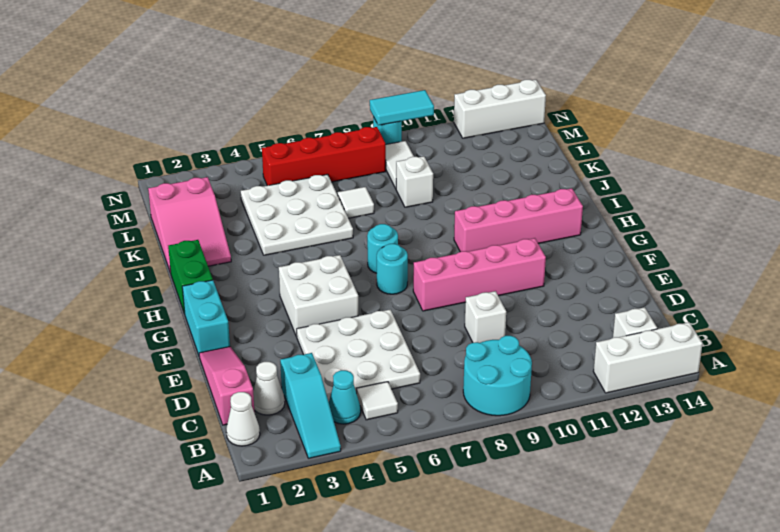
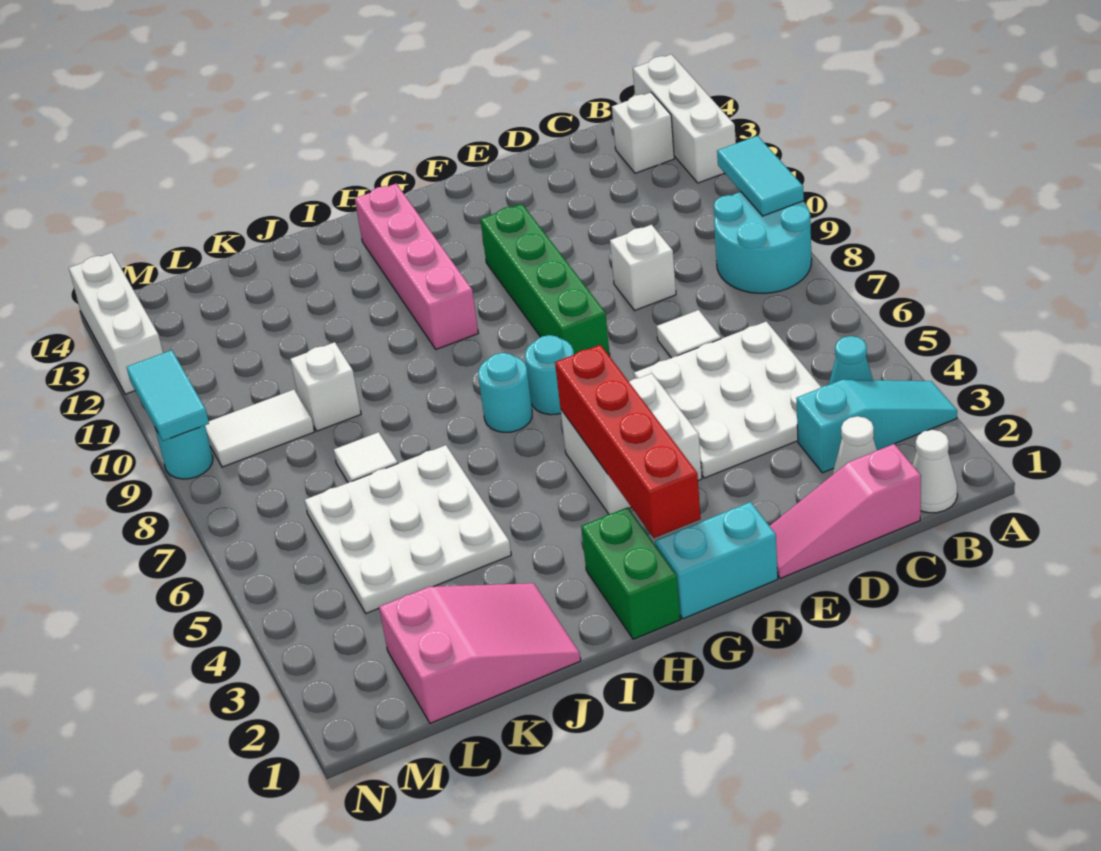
none -> cyan tile A9:A10 level 2
white tile B5 level 1 -> white tile D7 level 1
pink brick F8:F11 level 1 -> green brick F8:F11 level 1
green brick H1:I1 level 1 -> green brick H1:H2 level 1
red brick M5:M8 level 1 -> red brick G2:G5 level 2

